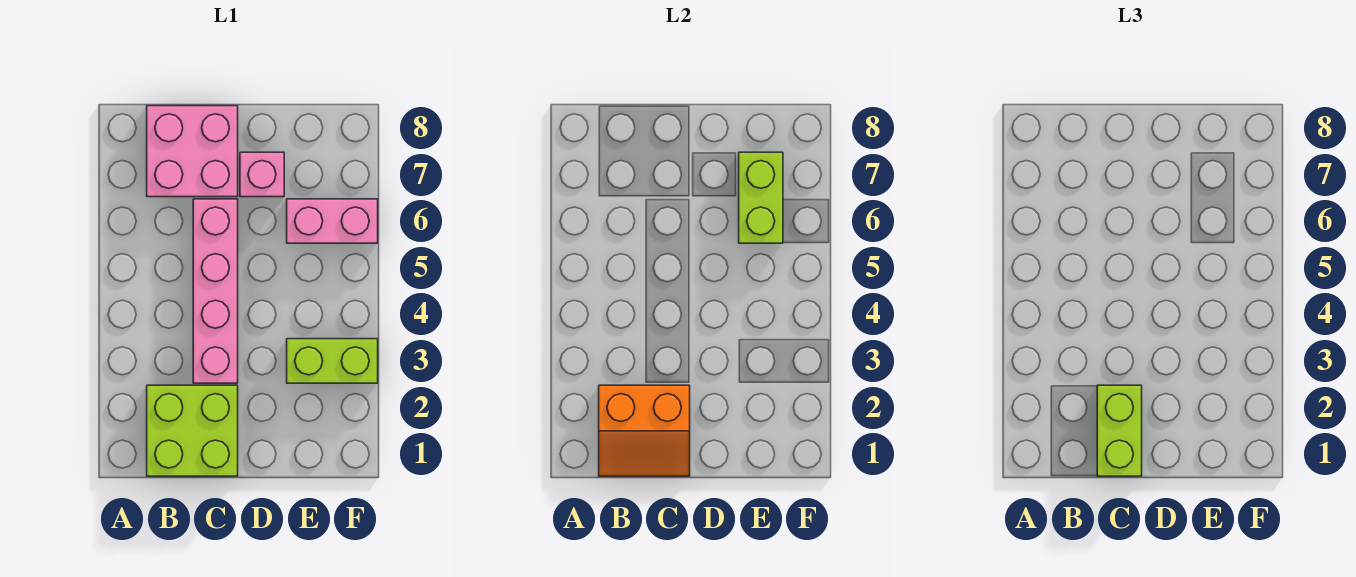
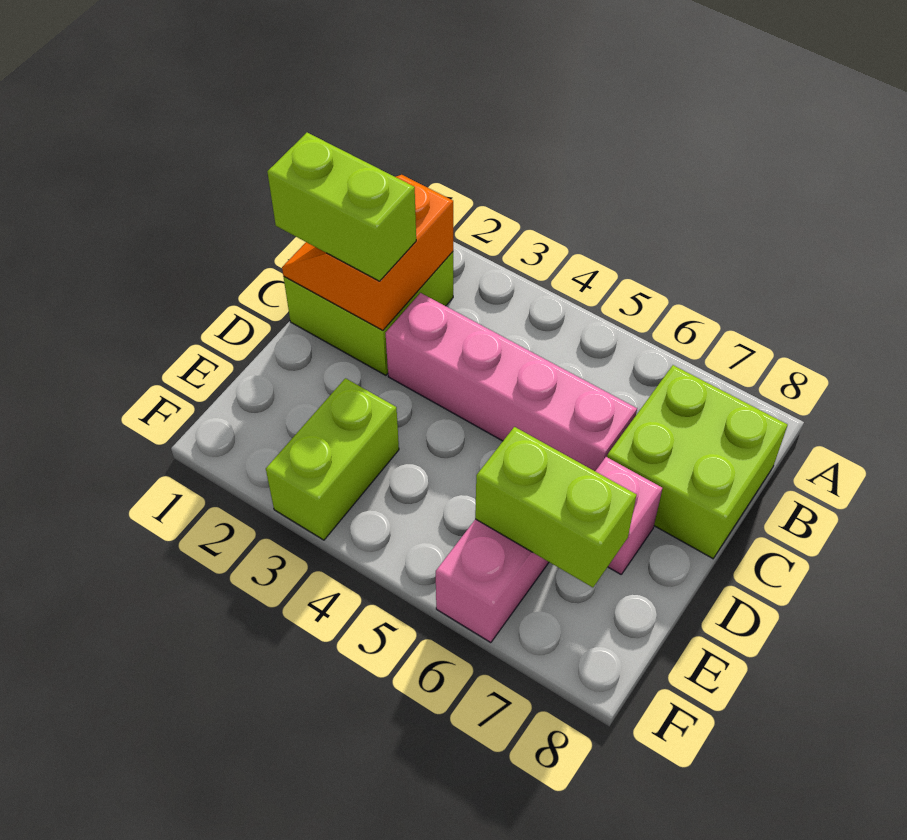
pink brick B7:C8 level 1 -> lime brick B7:C8 level 1

